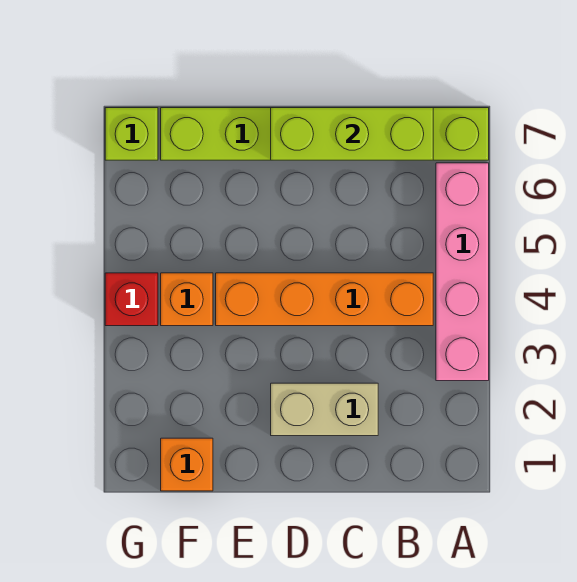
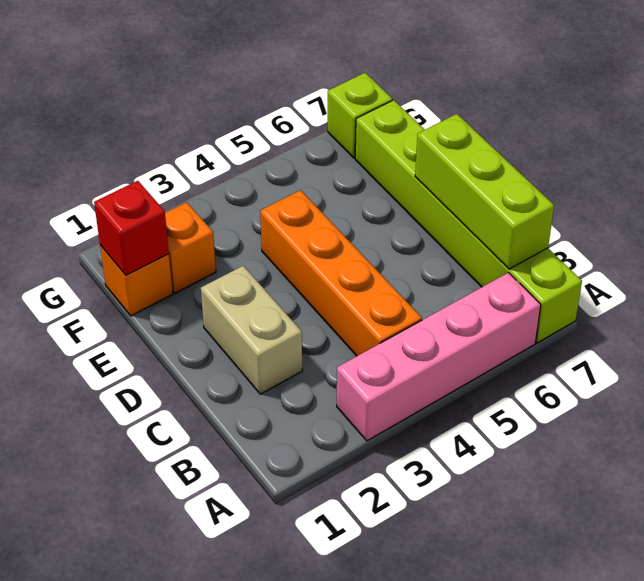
orange brick F4 level 1 -> orange brick F2 level 1
red brick G4 level 1 -> red brick F1 level 2

